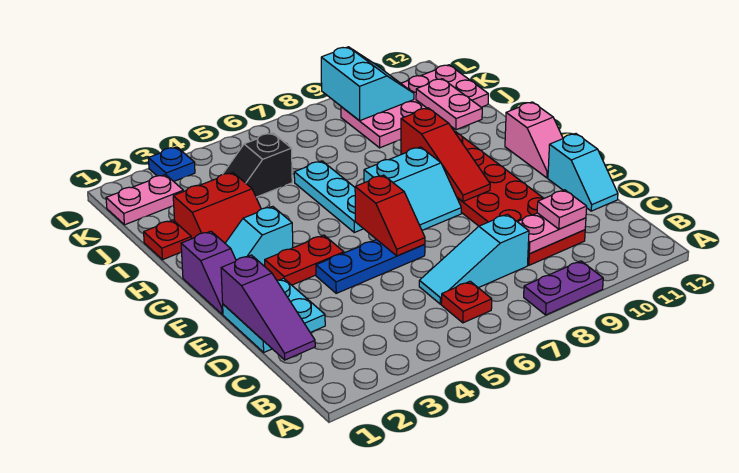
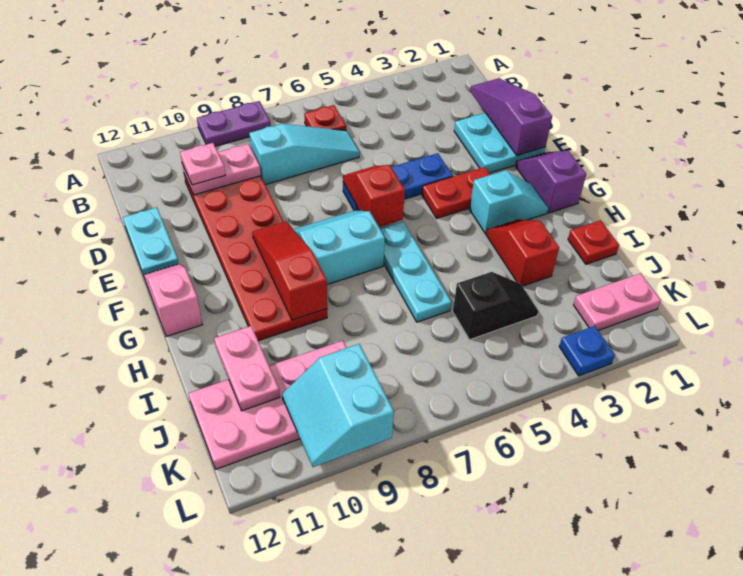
cyan slope D12:E12 level 1 top E -> cyan plate D12:E12 level 1
red slope H2:I3 level 1 top I -> red slope H3:I3 level 1 top I

